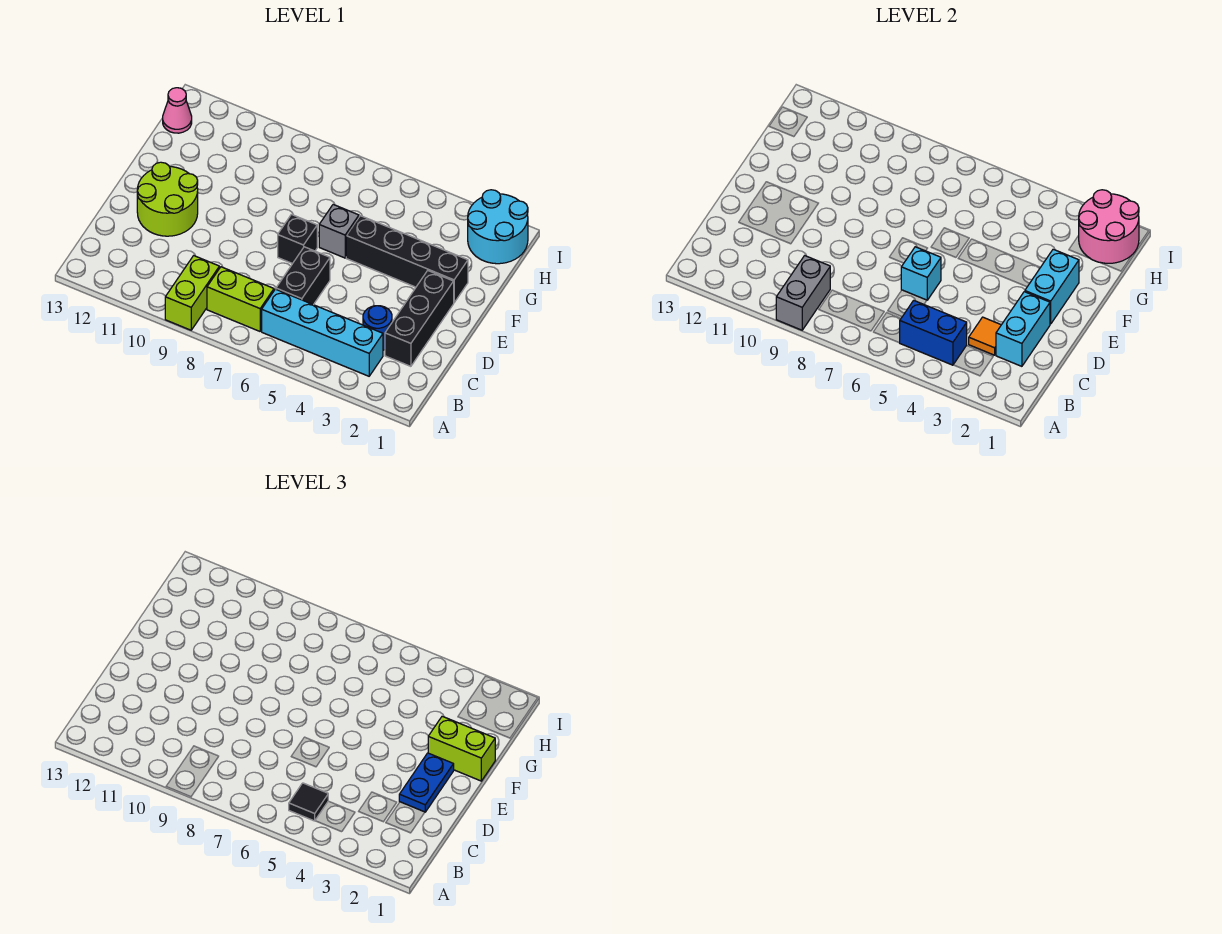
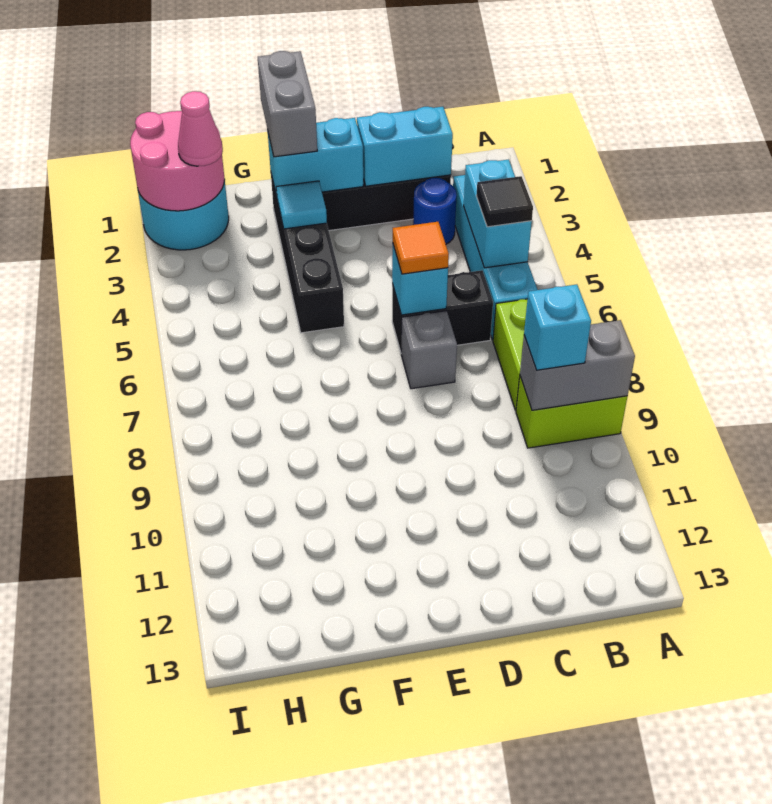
blue brick B4:B5 level 2 -> cyan brick B4:B5 level 2
none -> cyan brick B9 level 3
orange tile C3 level 2 -> orange tile D6 level 3
blue plate D2:E2 level 3 -> none
lime round brick D11:E12 level 1 -> none
black brick E7 level 1 -> none
lime brick F1:F2 level 3 -> grey brick F1:F2 level 3
none -> cyan tile F3 level 2
grey brick F6 level 1 -> grey brick D7 level 1
pink cone H13 level 1 -> pink cone H2 level 3

